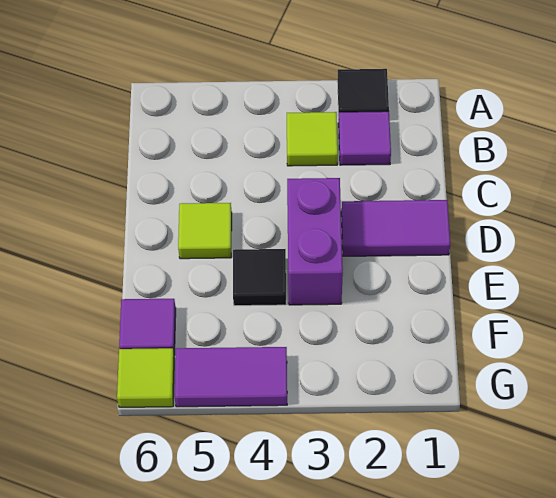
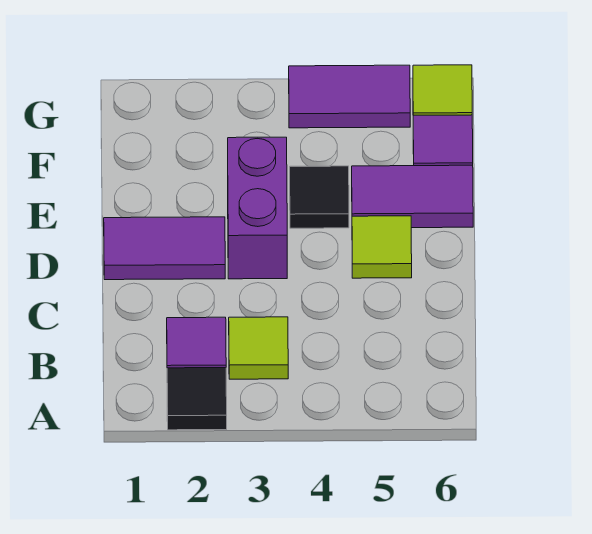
none -> purple tile E5:E6 level 1

